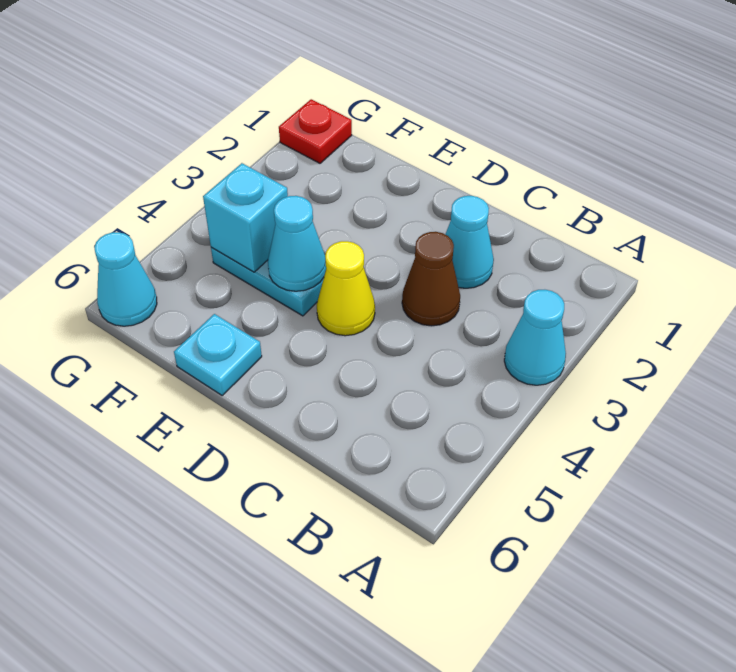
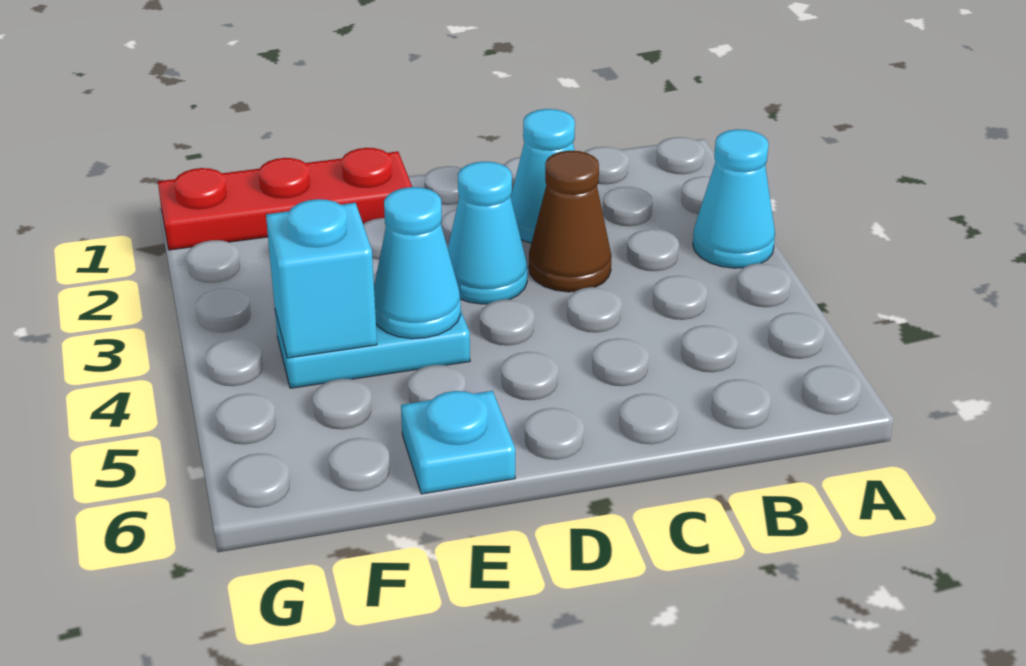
yellow cone D4 level 1 -> none
red plate G1 level 1 -> red plate E1:G1 level 1
cyan cone G6 level 1 -> cyan cone D3 level 1

